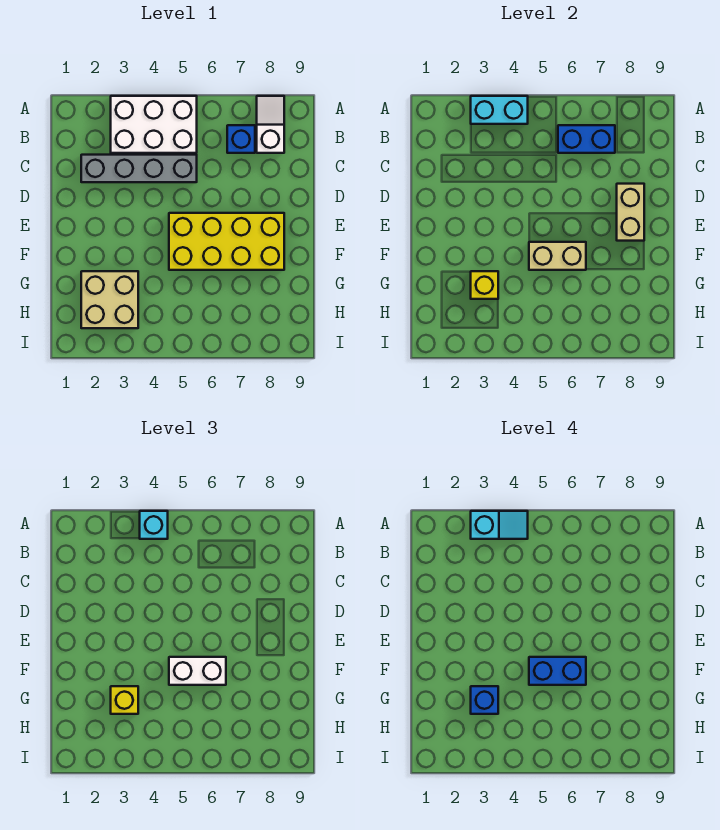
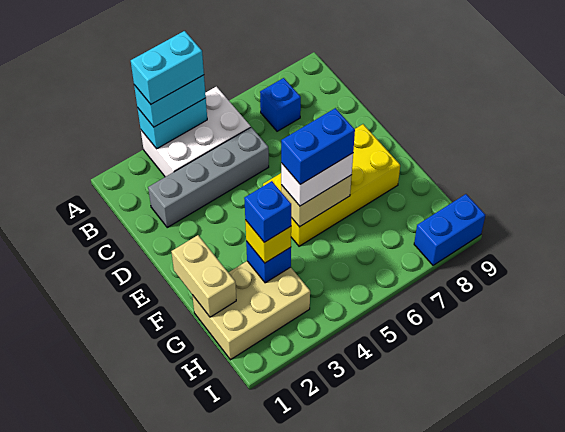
cyan slope A3:A4 level 4 top 3 -> cyan brick A3:A4 level 4
cyan brick A4 level 3 -> cyan brick A3:A4 level 3
white slope A8:B8 level 1 top B -> none
blue brick B6:B7 level 2 -> blue brick I8:I9 level 1
tan brick D8:E8 level 2 -> tan brick F1:G1 level 2
tan brick G2:H3 level 1 -> tan brick G1:H3 level 1
yellow brick G3 level 2 -> blue brick G3 level 2

